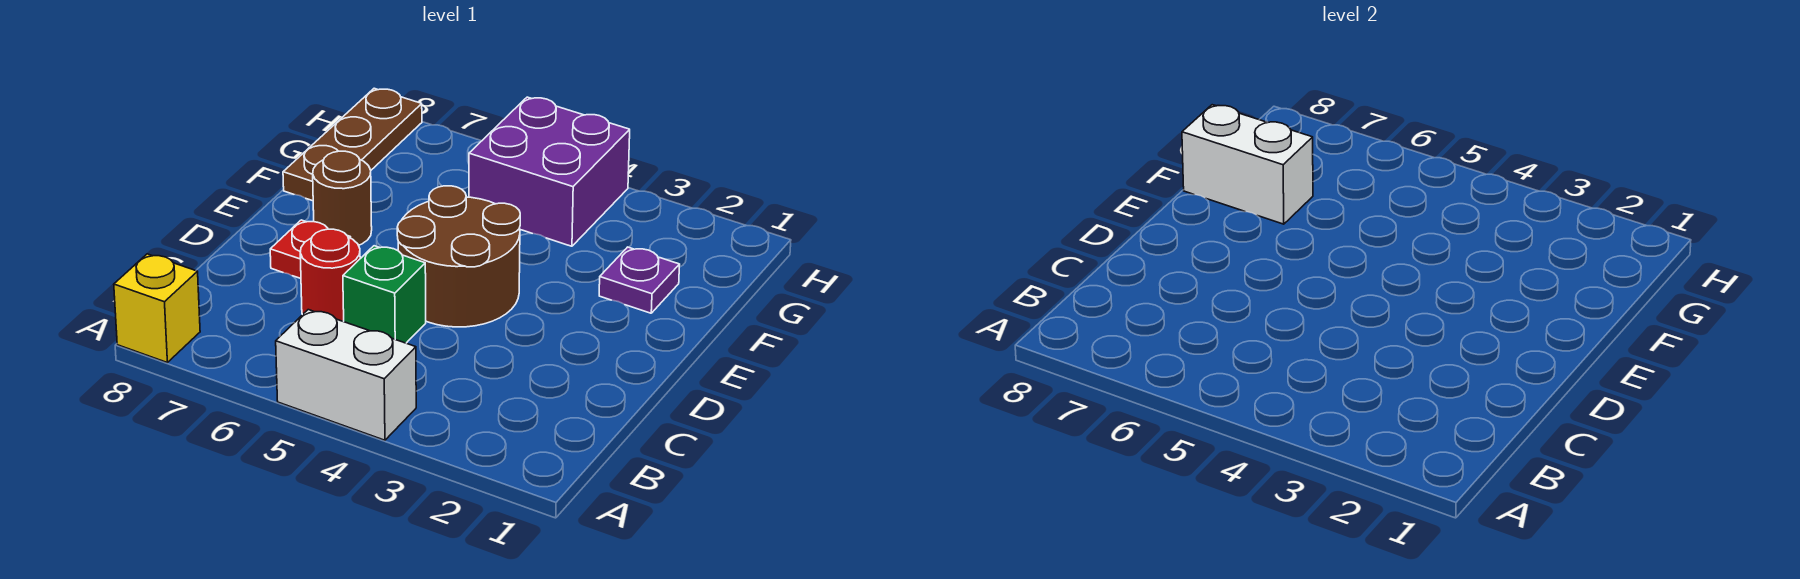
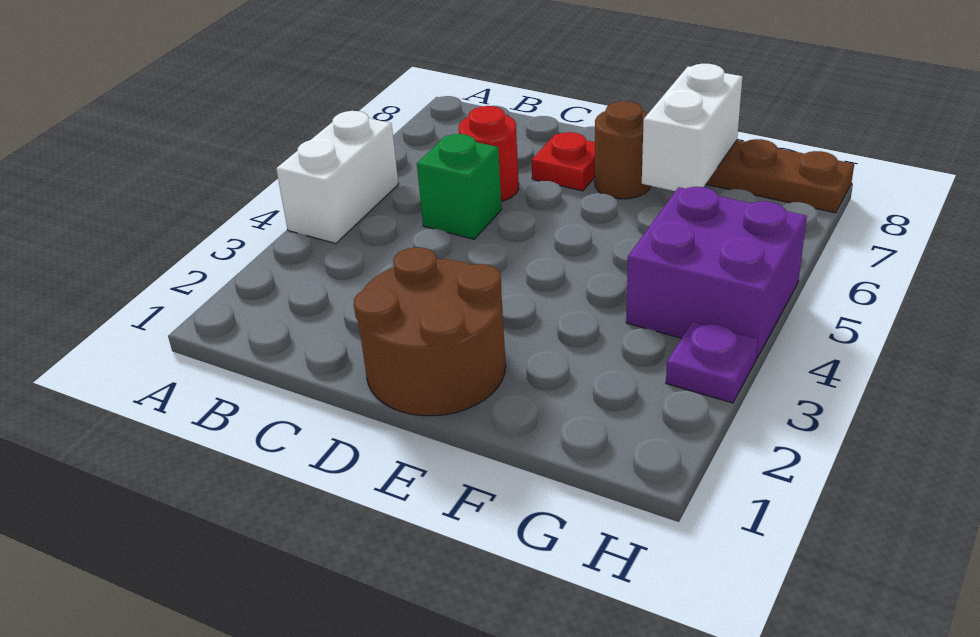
yellow brick A8 level 1 -> none
brown round brick D4:E5 level 1 -> brown round brick D1:E2 level 1
purple plate F2 level 1 -> purple plate H3 level 1

